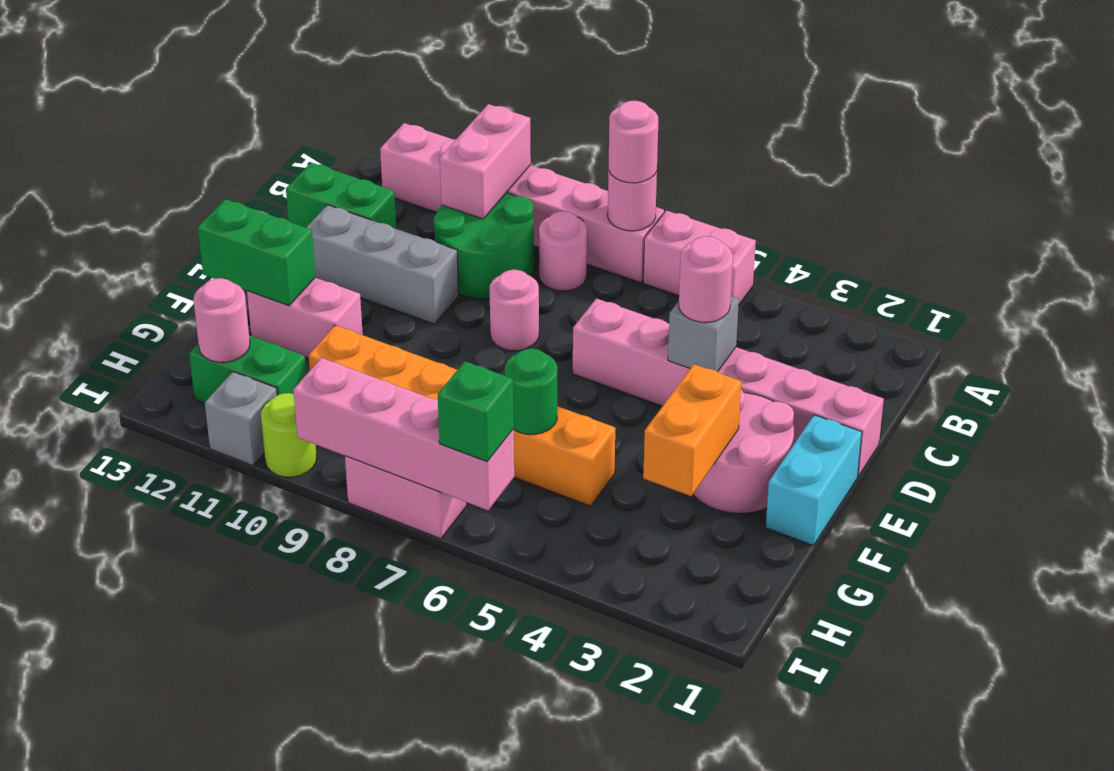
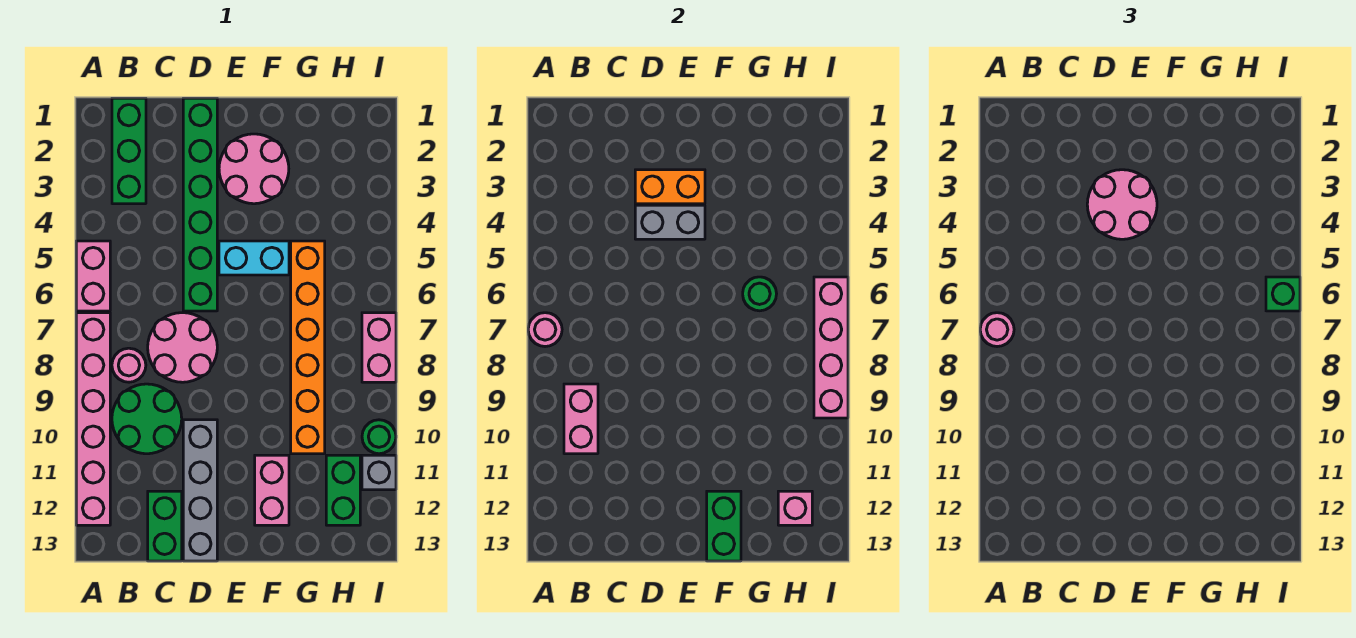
pink brick A10:B10 level 2 -> pink brick B9:B10 level 2
none -> green brick B1:B3 level 1
pink brick D1:D6 level 1 -> green brick D1:D6 level 1
grey brick D4 level 2 -> grey brick D4:E4 level 2
pink round brick D4 level 3 -> pink round brick D3:E4 level 3
pink round brick D8 level 1 -> pink round brick C7:D8 level 1
grey brick D10:D12 level 1 -> grey brick D10:D13 level 1
cyan brick E1:F1 level 1 -> cyan brick E5:F5 level 1
orange brick F3:G3 level 2 -> orange brick D3:E3 level 2
pink round brick H12 level 2 -> pink brick H12 level 2
lime round brick I10 level 1 -> green round brick I10 level 1

